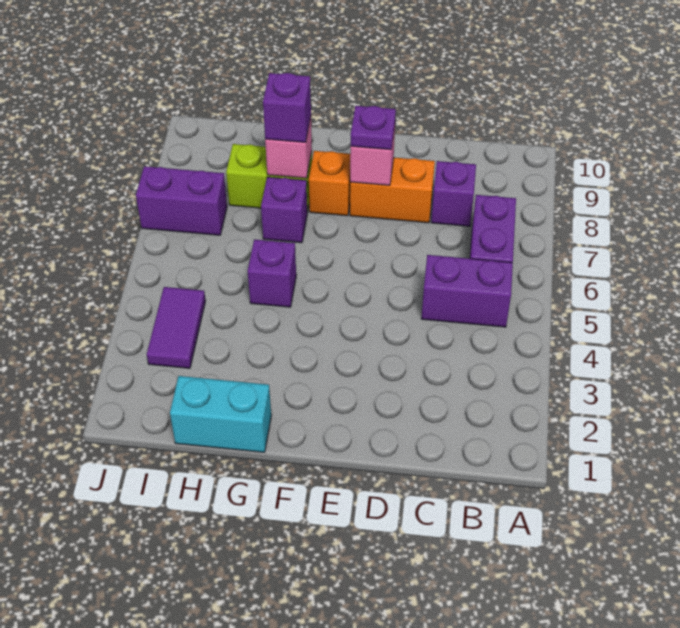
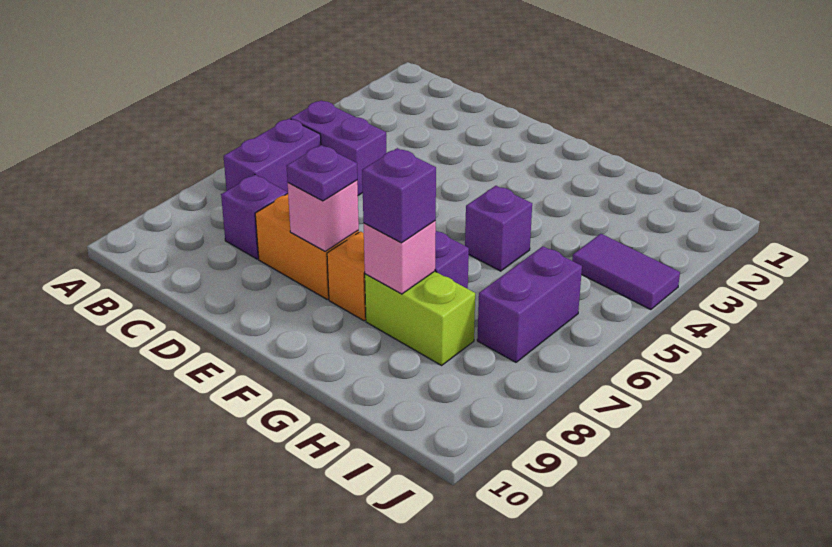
cyan brick G1:H1 level 1 -> none
purple tile I3:I4 level 1 -> purple tile I4:J4 level 1
purple brick I7:J7 level 1 -> purple brick I6:I7 level 1

